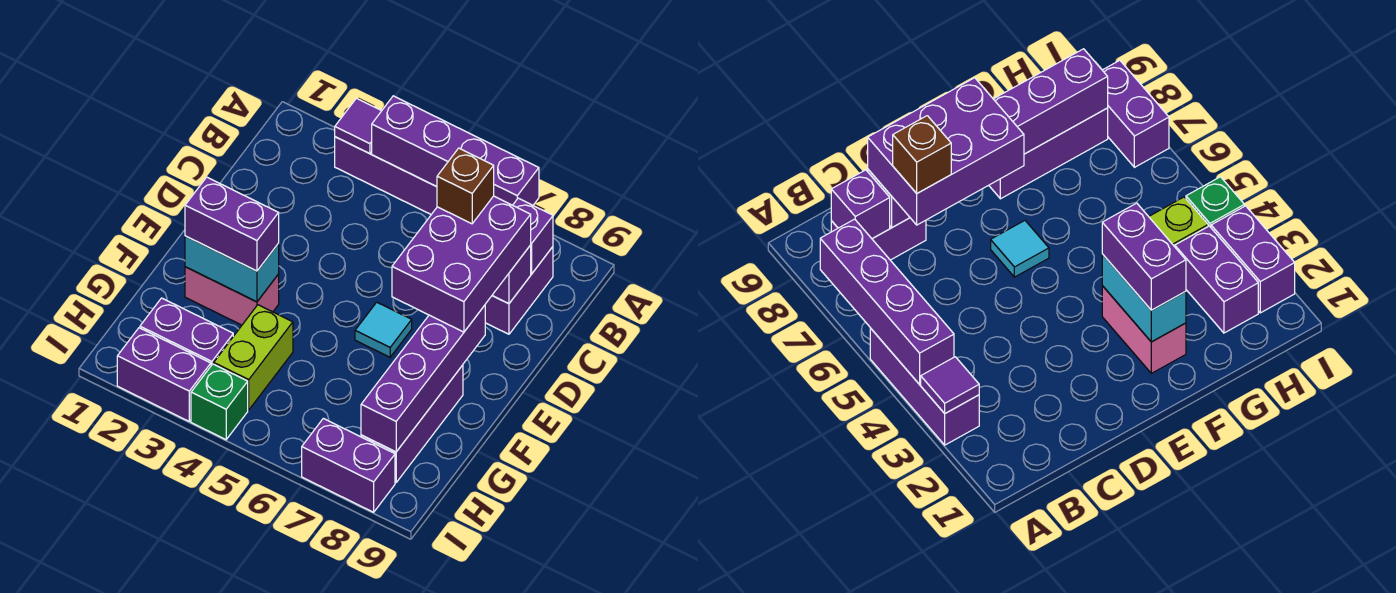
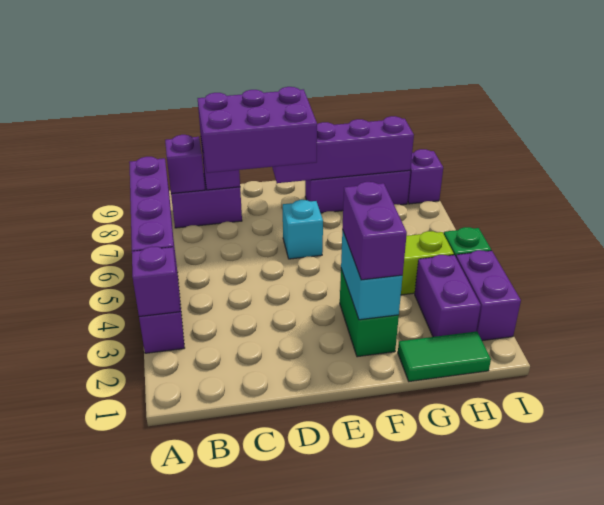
purple tile A3 level 2 -> purple brick A3 level 2
brown brick C7 level 4 -> none
cyan tile E6 level 1 -> cyan brick E6 level 1
pink brick F2:F3 level 1 -> green brick F2:F3 level 1
none -> green tile G1:H1 level 1
purple brick I7:I8 level 1 -> purple brick I8 level 1

